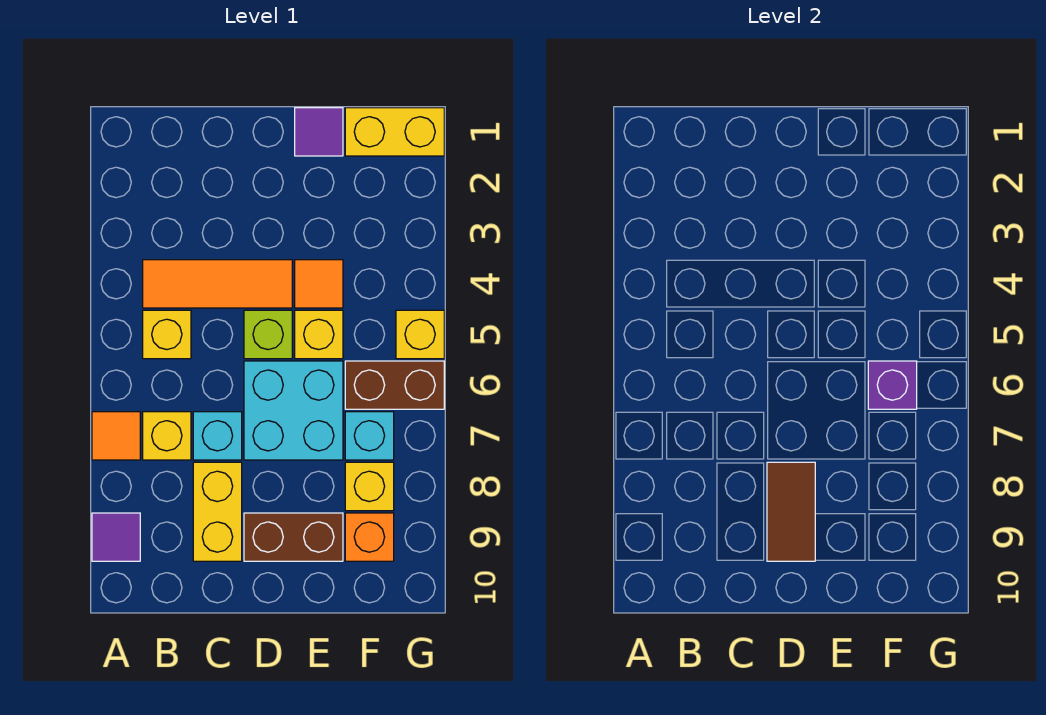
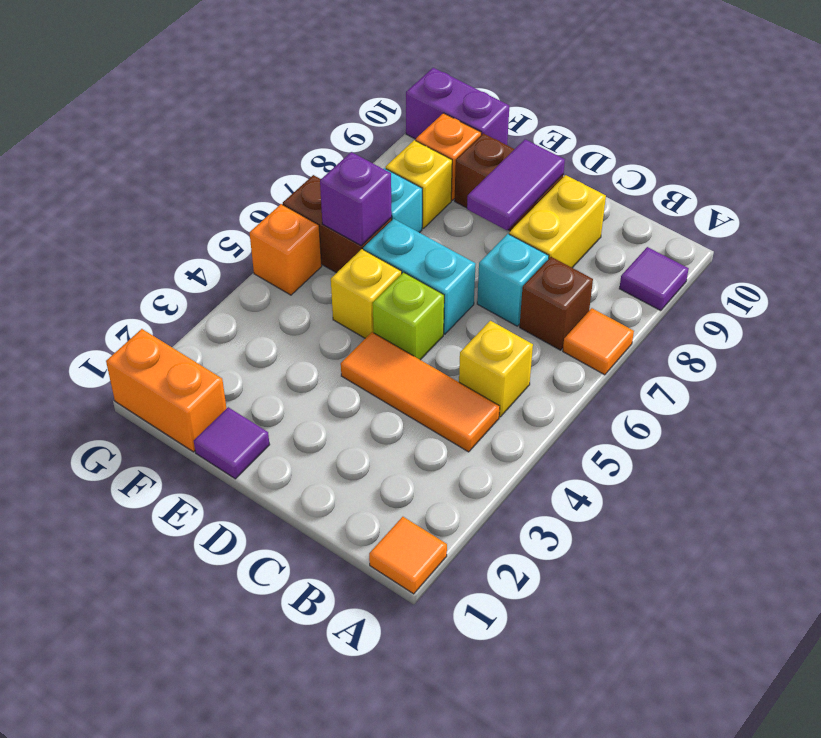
yellow brick B7 level 1 -> brown brick B7 level 1
cyan brick D6:E7 level 1 -> cyan brick D6:E6 level 1
brown tile D8:D9 level 2 -> purple tile D8:D9 level 2
orange tile E4 level 1 -> orange tile A1 level 1
yellow brick F1:G1 level 1 -> orange brick F1:G1 level 1
none -> purple brick F10:G10 level 1
yellow brick G5 level 1 -> orange brick G5 level 1

